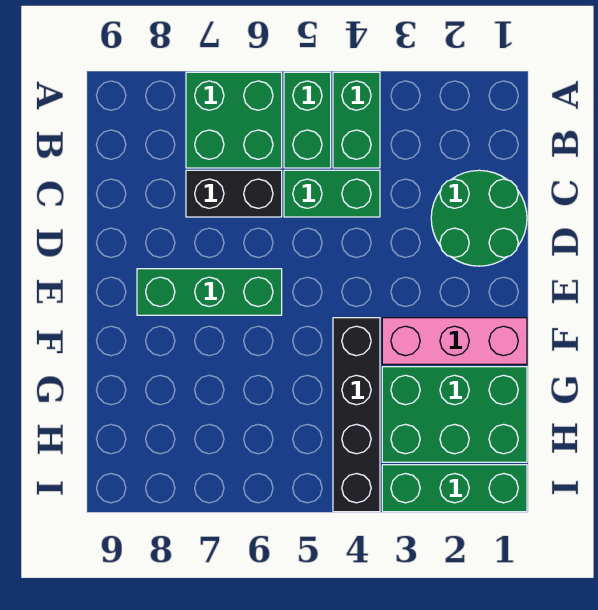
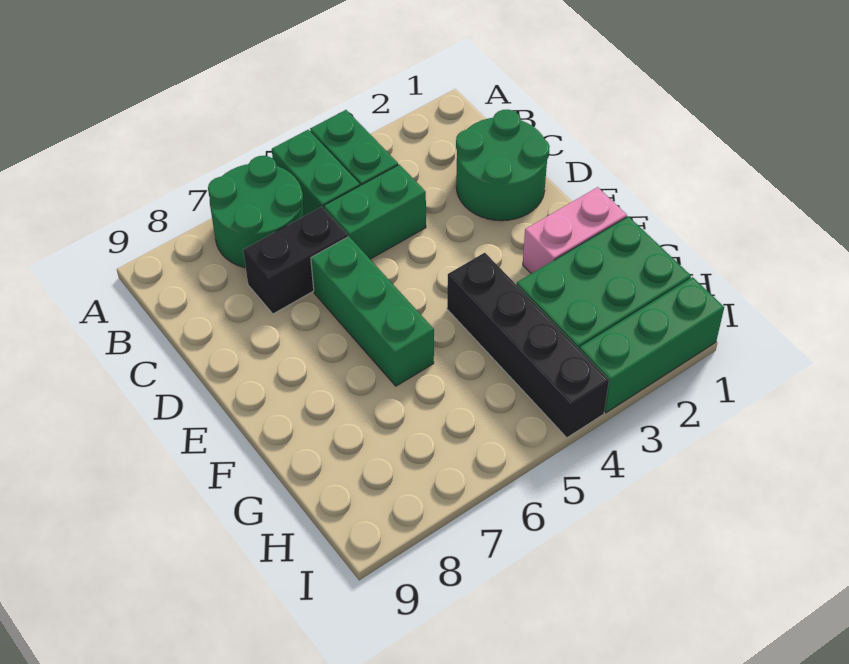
green brick A6:B7 level 1 -> green round brick A6:B7 level 1
green brick E6:E8 level 1 -> green brick D6:F6 level 1
pink brick F1:F3 level 1 -> pink brick F1:F2 level 1

